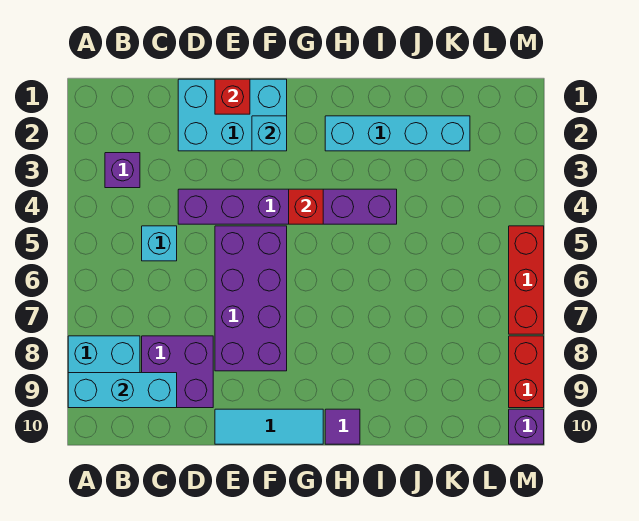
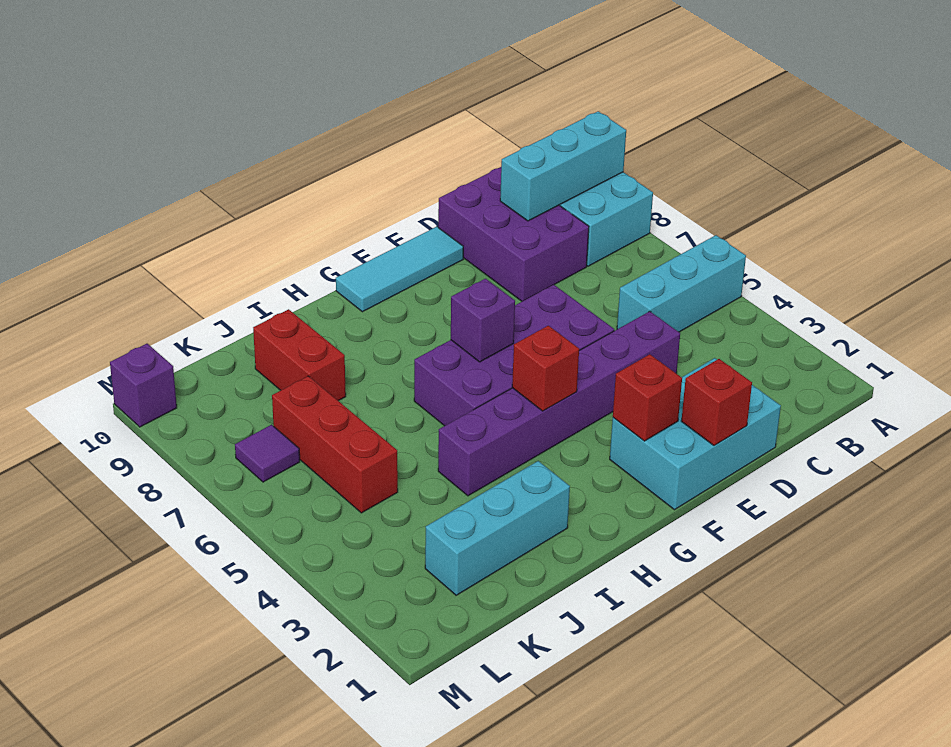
purple brick B3 level 1 -> purple brick G6 level 2
cyan brick C5 level 1 -> cyan brick A5:C5 level 1
purple brick C8:D9 level 1 -> purple brick C8:D10 level 1
purple brick E5:F8 level 1 -> purple brick E5:H6 level 1
cyan brick F2 level 2 -> red brick F2 level 2
cyan brick H2:K2 level 1 -> cyan brick I2:K2 level 1
purple tile H10 level 1 -> purple tile L7 level 1
red brick M5:M7 level 1 -> red brick K5:K7 level 1
red brick M8:M9 level 1 -> red brick J8:J9 level 1

